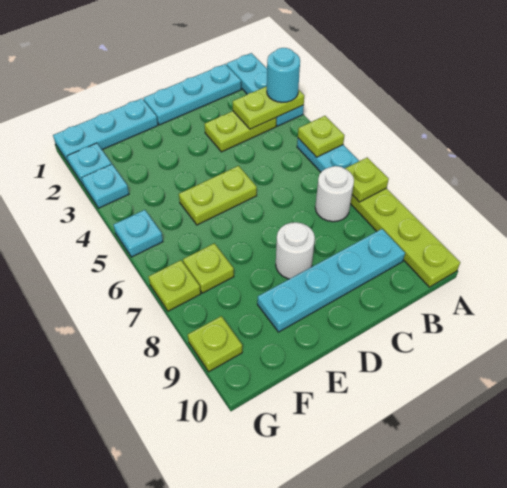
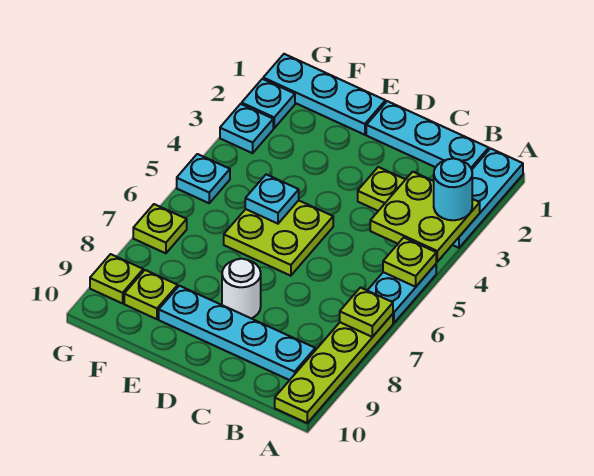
lime plate A3:B3 level 2 -> lime plate A3:B4 level 2
white round brick B7 level 1 -> none
lime plate D5:E5 level 1 -> lime plate D5:E6 level 1
none -> cyan plate E5 level 2
lime plate F7 level 1 -> lime plate F9 level 1

